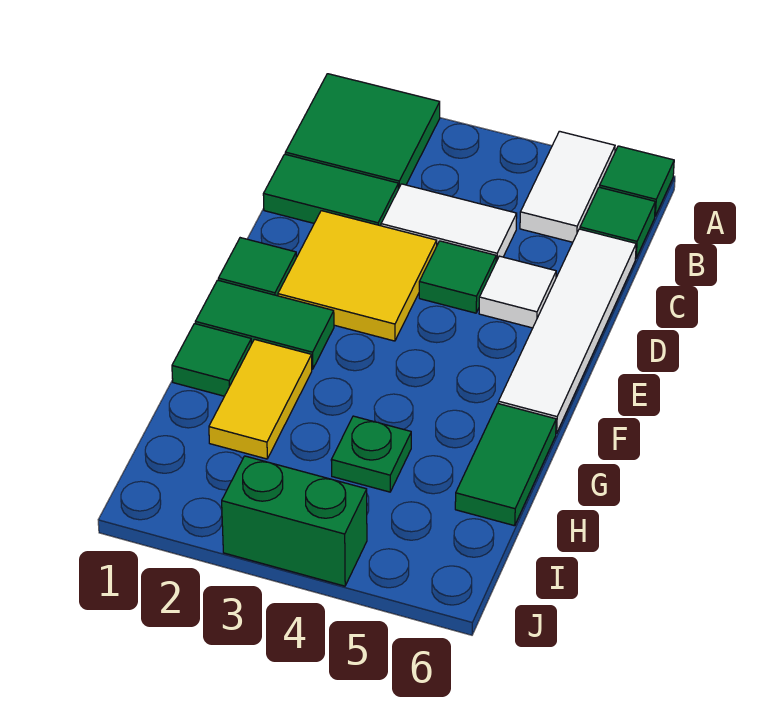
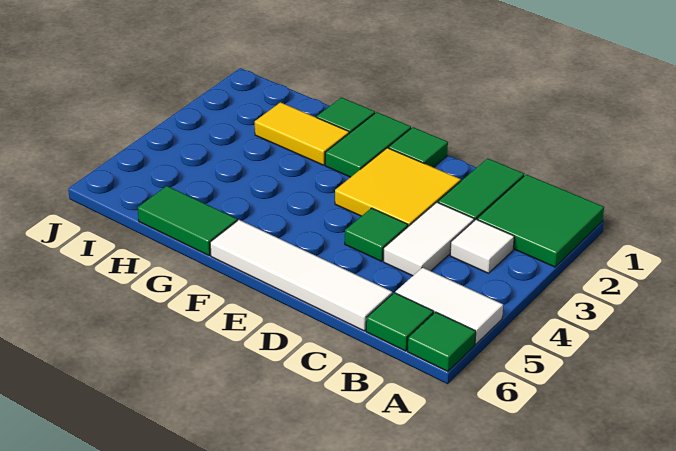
white tile D5 level 1 -> white tile B3 level 1
green plate H4 level 1 -> none
green brick J3:J4 level 1 -> none

